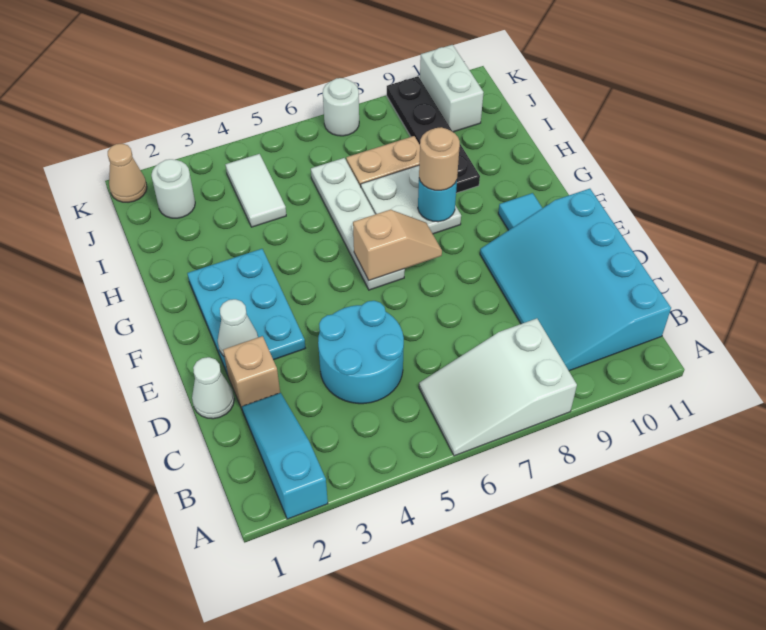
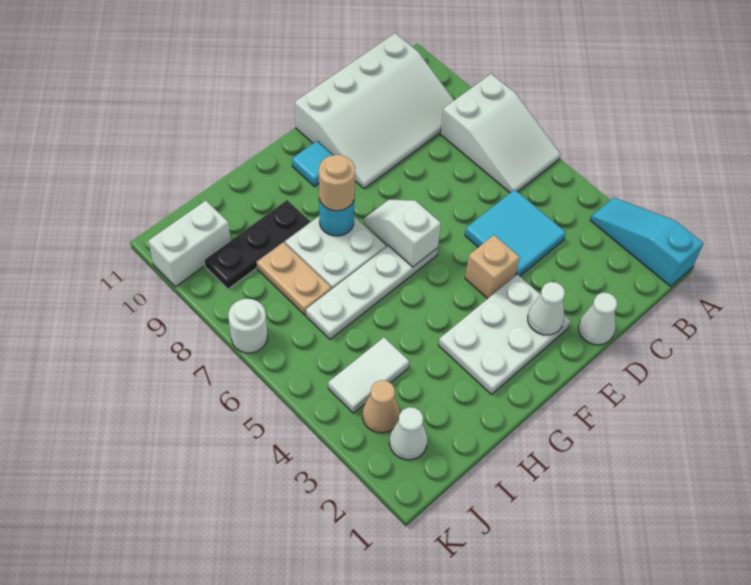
cyan slope A2:C2 level 1 top A -> cyan slope A1:A3 level 1 top 1
cyan slope B9:E11 level 1 top 11 -> white slope B9:E11 level 1 top 11
cyan round brick C4:D5 level 1 -> cyan tile C4:D5 level 1
tan brick D2 level 1 -> tan brick E4 level 1
cyan plate E2:G3 level 1 -> white plate E2:G3 level 1
tan slope F6:F7 level 2 top 6 -> white slope F6:F7 level 2 top 6
black plate H9:K9 level 1 -> black plate H9:J9 level 1
white round brick J2 level 1 -> white cone J2 level 1
tan cone K1 level 1 -> tan cone J3 level 1

